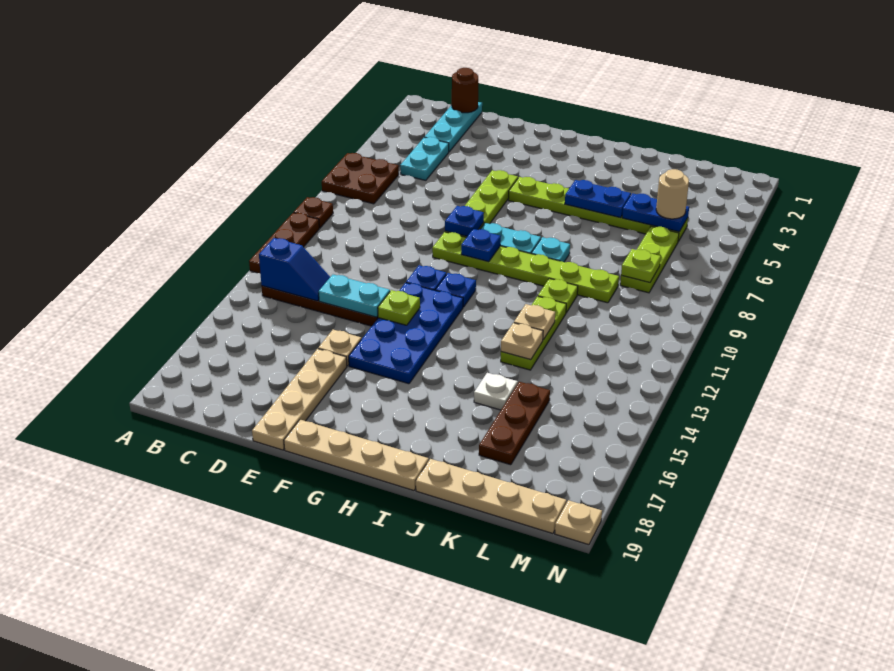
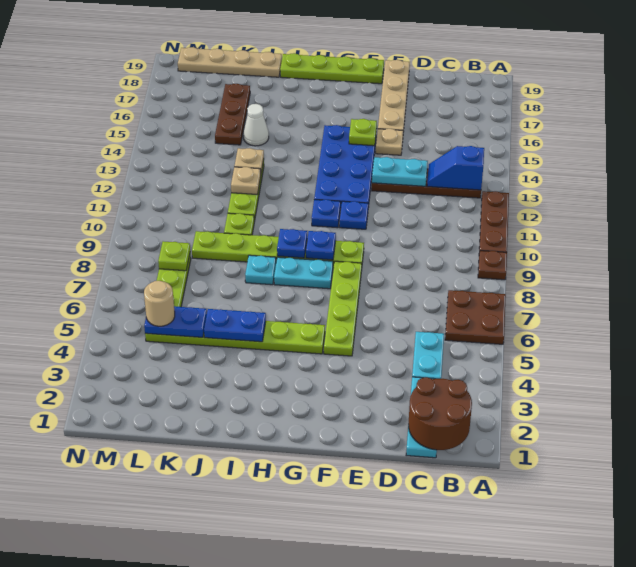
brown round brick C1 level 2 -> brown round brick B1:C2 level 2
blue plate F8 level 2 -> blue plate H9 level 2
lime plate F13 level 2 -> lime plate F15 level 2
tan plate F19:I19 level 1 -> lime plate F19:I19 level 1
white plate J15 level 1 -> white cone J15 level 1
tan plate N19 level 1 -> none

